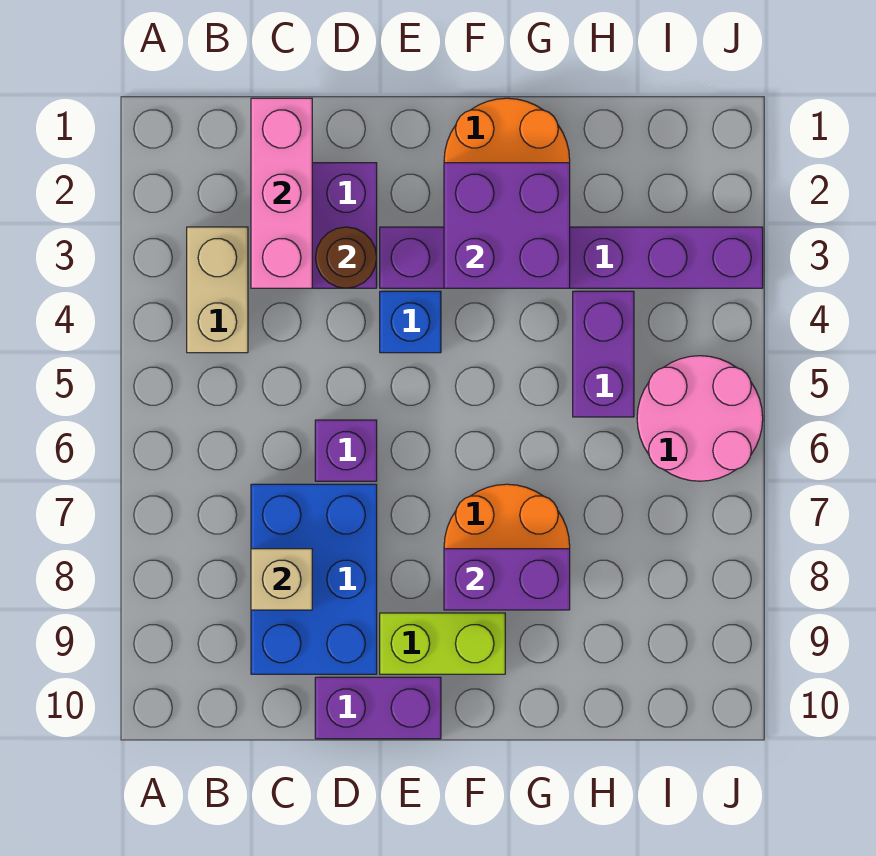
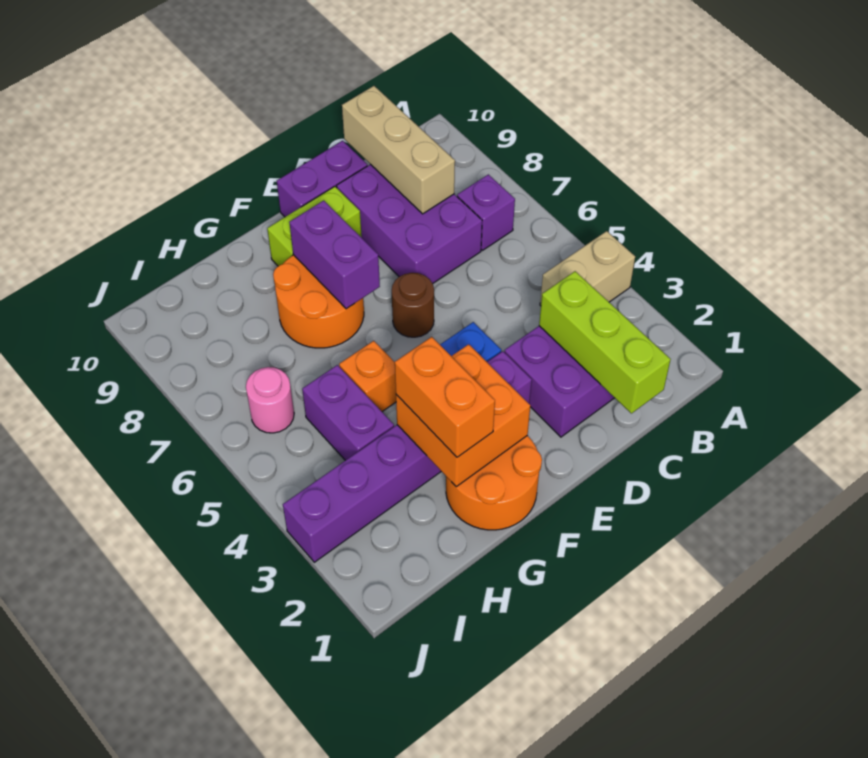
tan brick B3:B4 level 1 -> tan brick A4:B4 level 1
pink brick C1:C3 level 2 -> lime brick C1:C3 level 2
blue brick C7:D9 level 1 -> purple brick C7:D9 level 1
tan brick C8 level 2 -> tan brick C8:C10 level 2
brown round brick D3 level 2 -> brown round brick E6 level 1
purple brick D6 level 1 -> purple brick B7 level 1
purple brick F2:G3 level 2 -> orange brick F2:G3 level 2
purple brick F8:G8 level 2 -> purple brick F7:F8 level 2
none -> orange brick G2:G3 level 3
none -> orange brick G5 level 1
pink round brick I5:J6 level 1 -> pink round brick I6 level 1

